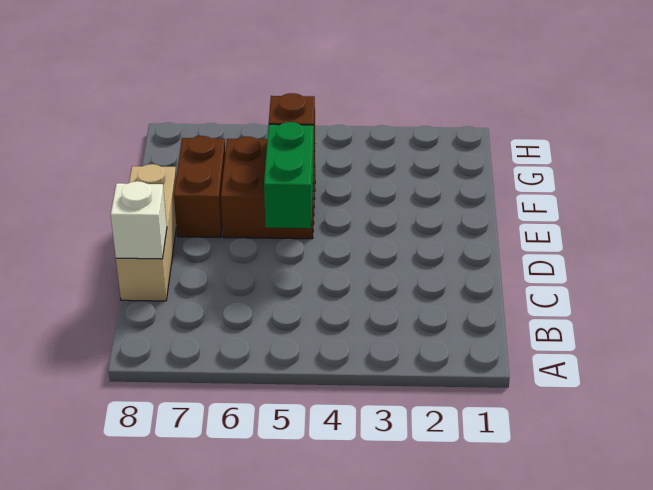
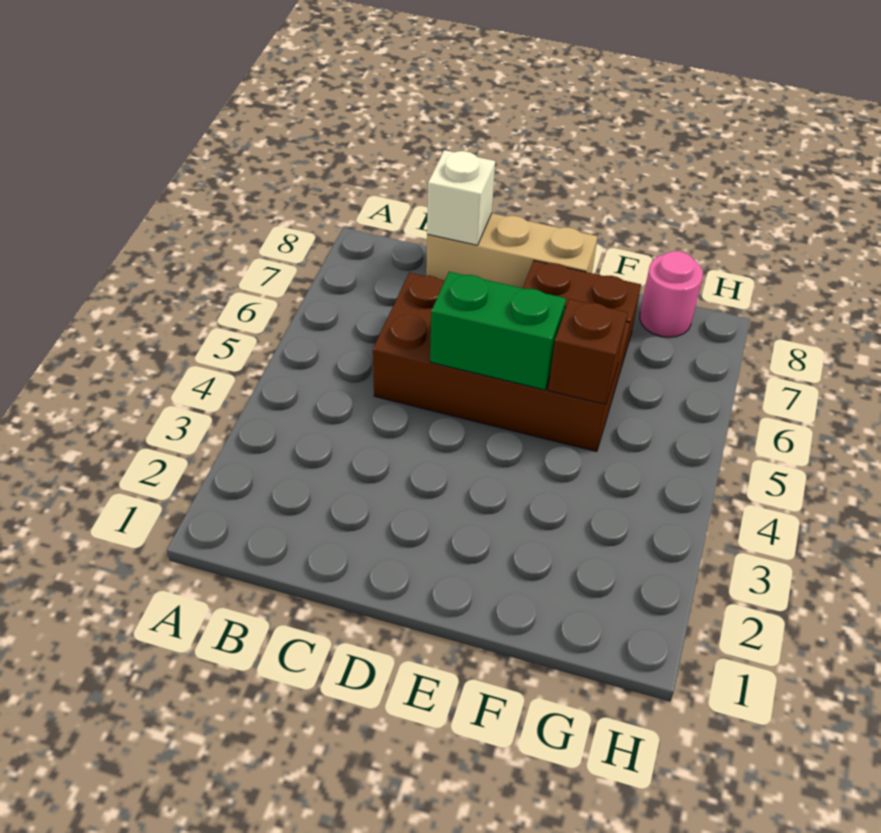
brown brick E5:F6 level 1 -> brown brick C5:F6 level 1
none -> pink round brick G8 level 1

